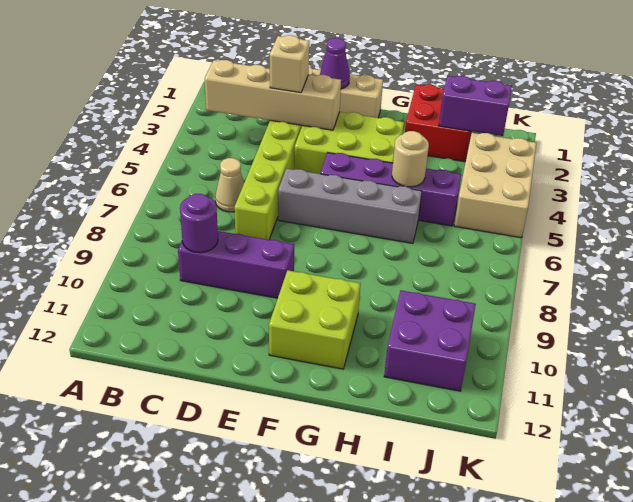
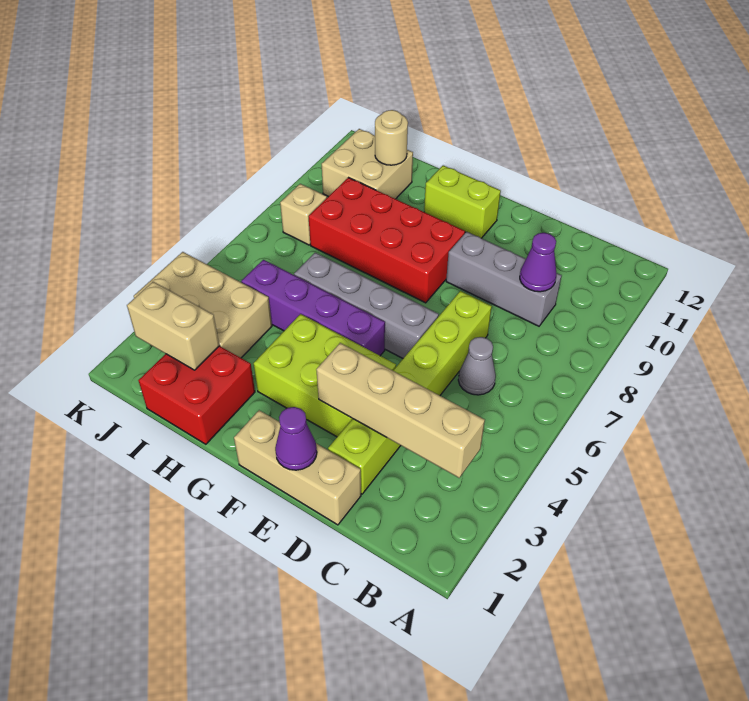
tan cone C6 level 1 -> grey cone C6 level 1
purple brick C9:E9 level 1 -> grey brick C9:E9 level 1
purple round brick C9 level 2 -> purple cone C9 level 2
tan brick D3 level 3 -> tan brick J8 level 1
none -> red brick F8:I9 level 1
lime brick F10:G11 level 1 -> lime brick F11:G11 level 1
tan round brick H5 level 2 -> tan round brick I11 level 2
purple brick I2:J2 level 2 -> tan brick I2:J2 level 2
purple brick I10:J11 level 1 -> tan brick I10:J11 level 1
tan brick J3:K5 level 1 -> tan brick I3:K4 level 1

